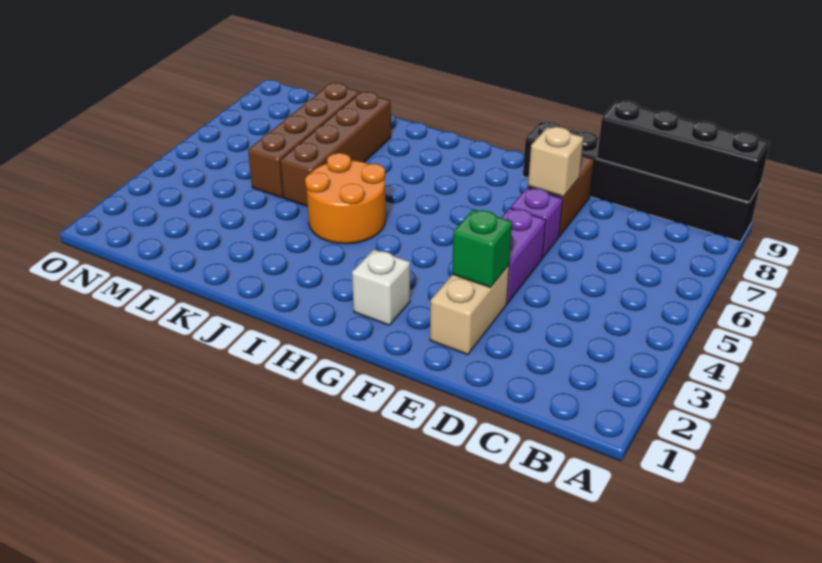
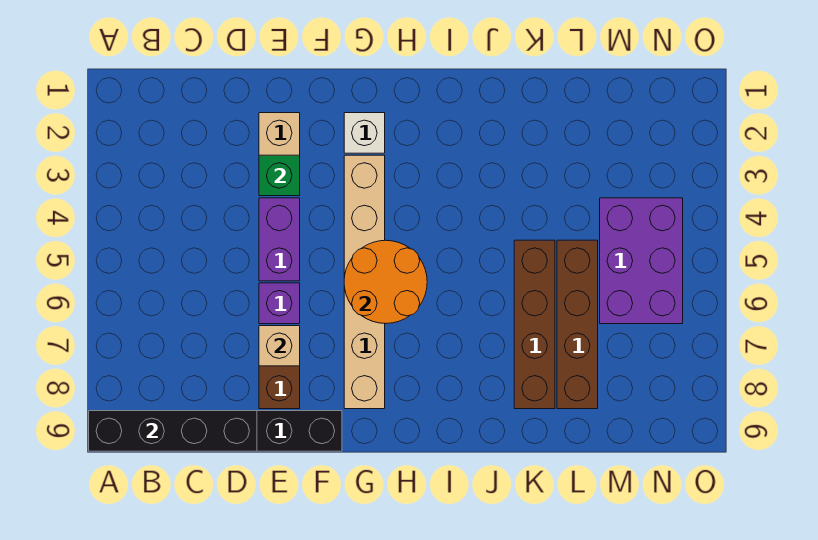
none -> tan brick G3:G8 level 1
orange round brick I4:J5 level 1 -> orange round brick G5:H6 level 2
none -> purple brick M4:N6 level 1

